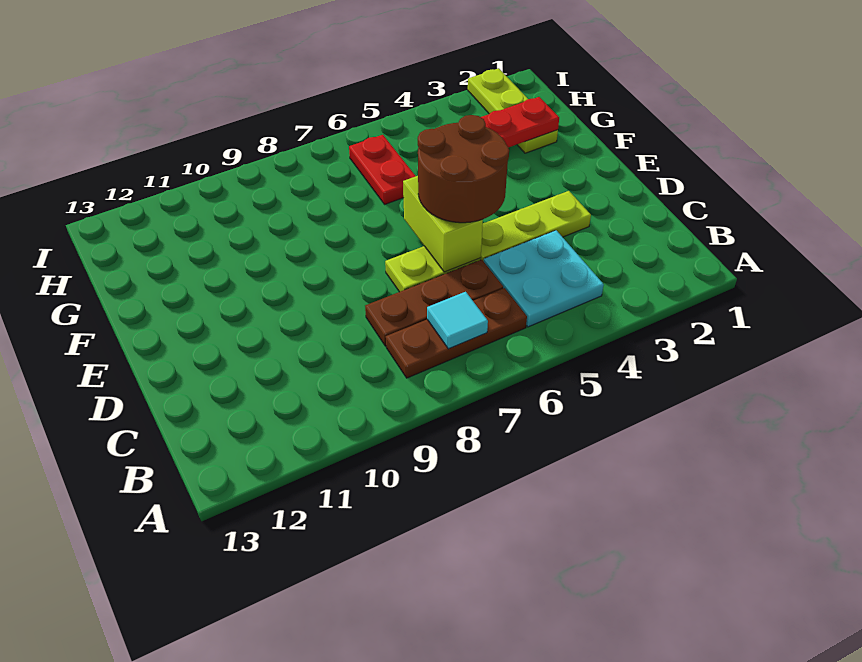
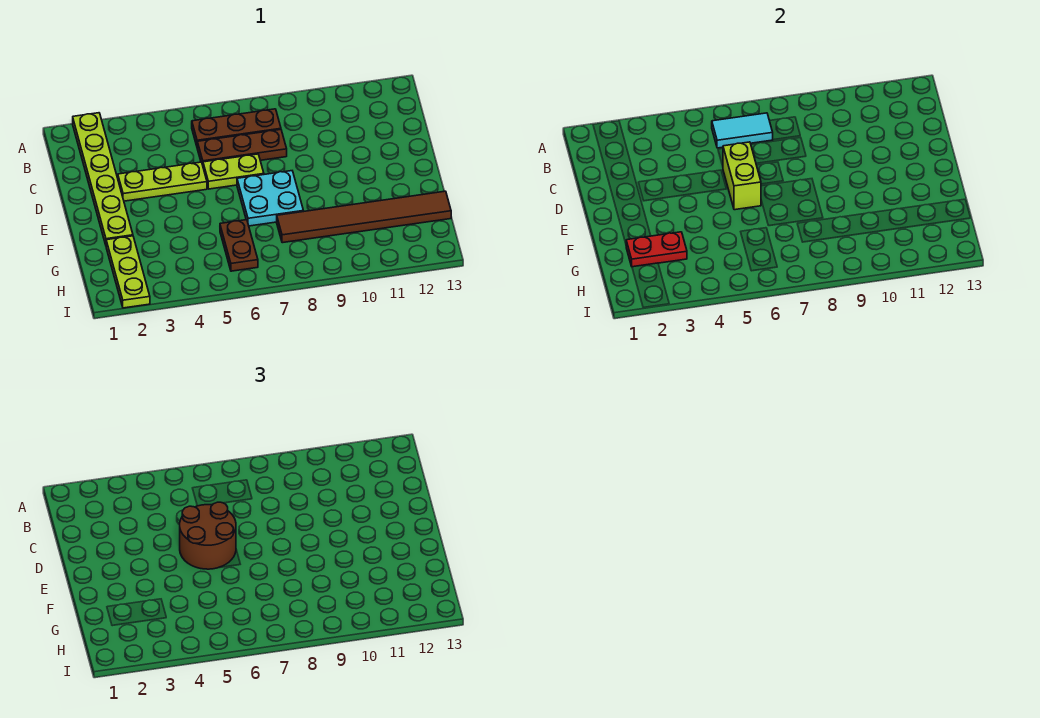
none -> lime plate A2:F2 level 1
cyan plate B4:C5 level 1 -> cyan plate E7:F8 level 1
cyan tile B7 level 2 -> cyan tile B6:B7 level 2
red plate G6:H6 level 1 -> brown plate G6:H6 level 1
none -> brown tile G8:G13 level 1

